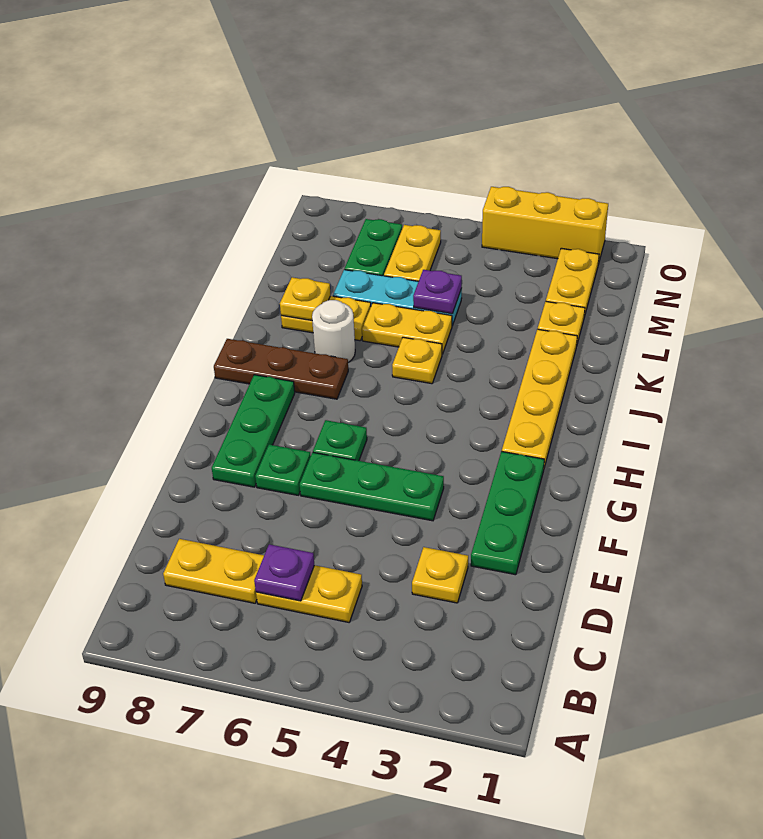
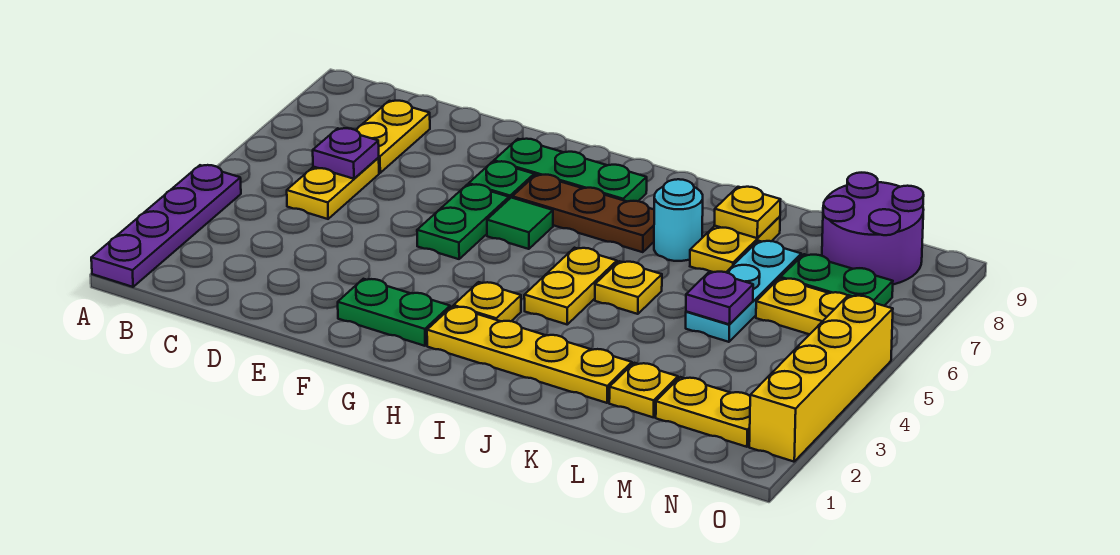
none -> purple plate A1:A4 level 1
yellow plate D3 level 1 -> yellow plate H3 level 1
green plate E2:G2 level 1 -> green plate F2:G2 level 1
green plate F4:F6 level 1 -> green plate F5:F6 level 1
green plate G6 level 1 -> green tile G6 level 1
brown plate I7:I9 level 1 -> brown plate G7:I7 level 1
white round brick J7 level 1 -> cyan round brick J7 level 1
yellow plate K5:K6 level 1 -> yellow plate I4:I5 level 1
none -> purple round brick M8:N9 level 1
yellow brick O2:O4 level 1 -> yellow brick O2:O5 level 1

